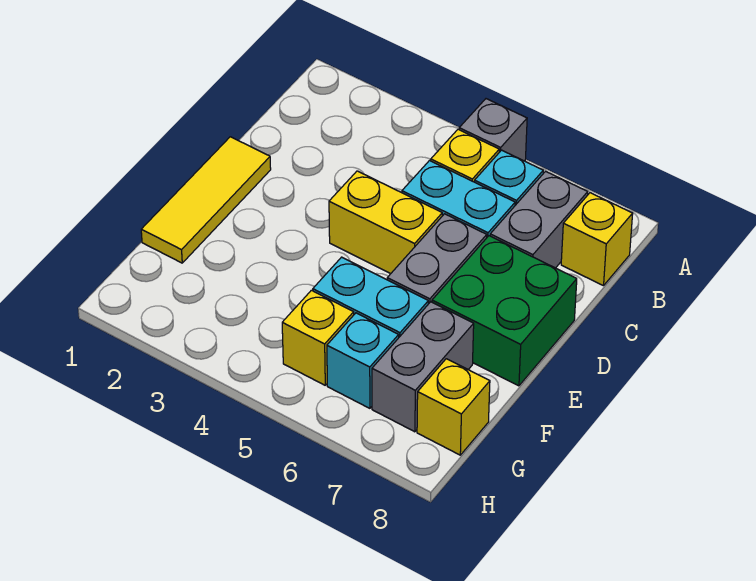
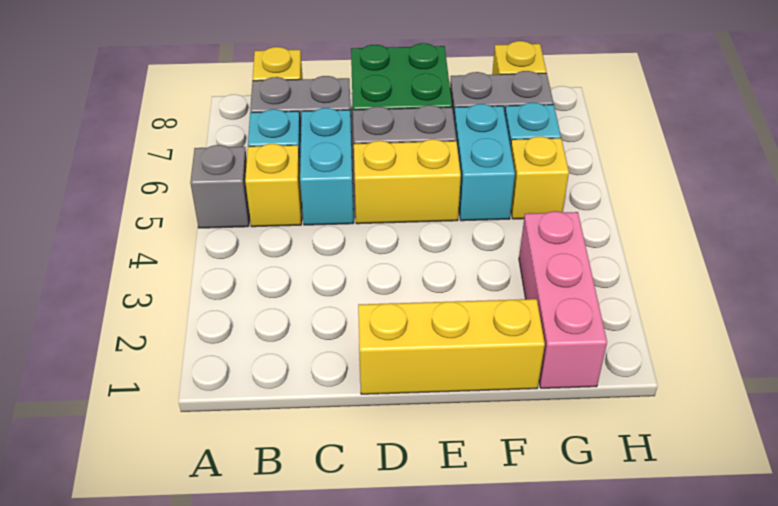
yellow tile D1:F1 level 1 -> yellow brick D1:F1 level 1
yellow brick D4:D5 level 1 -> yellow brick D5:E5 level 1
none -> pink brick G1:G3 level 1

